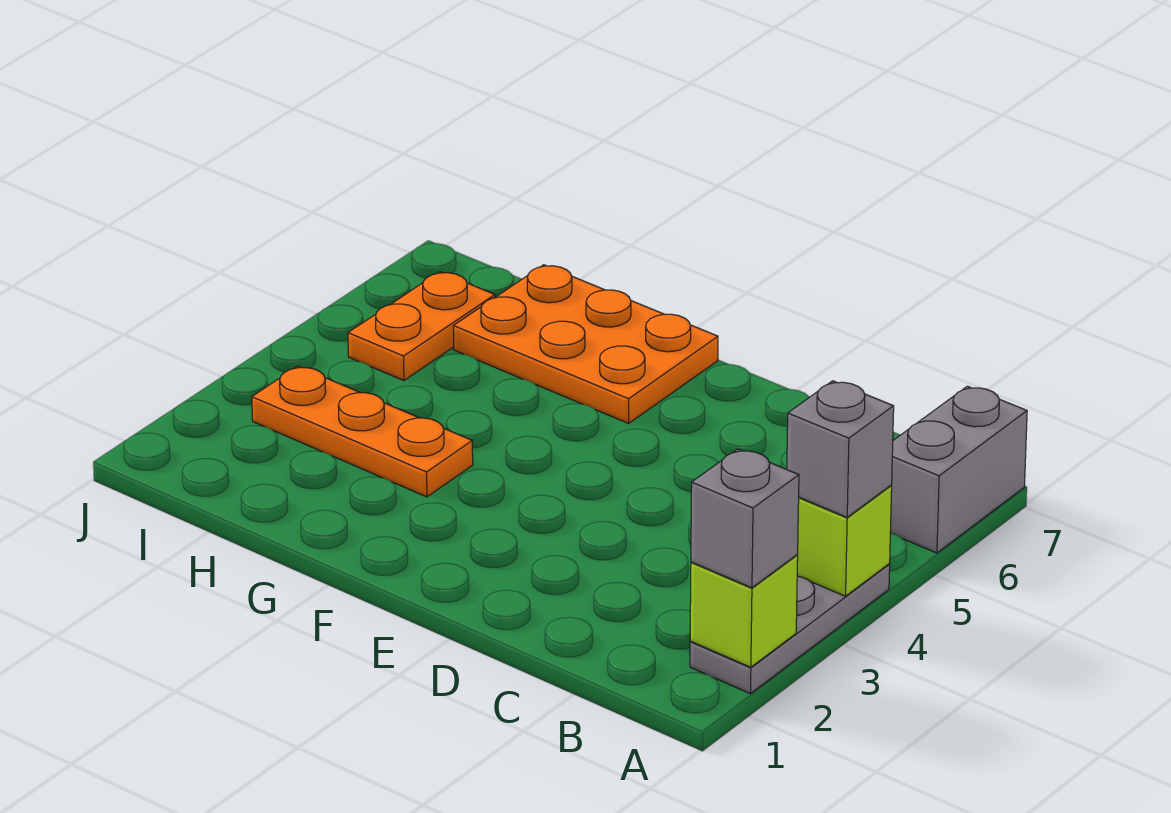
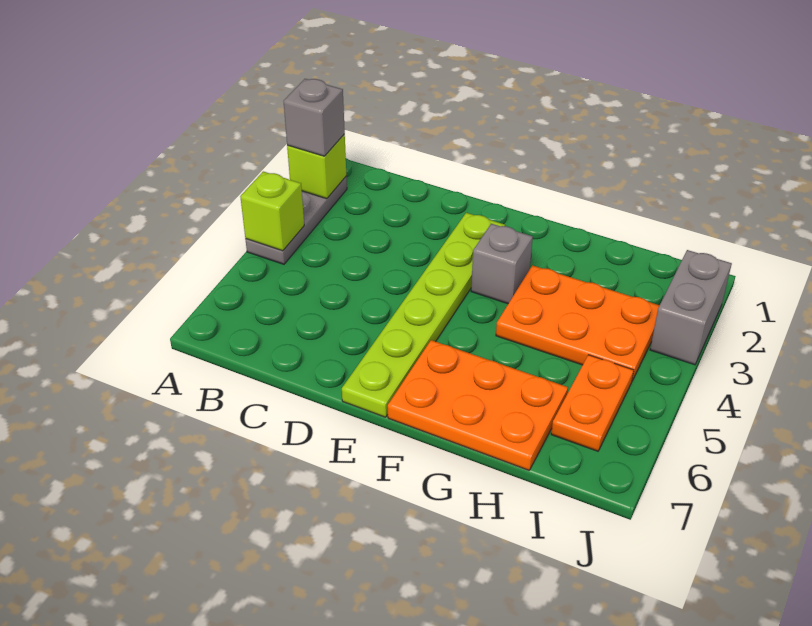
grey brick A4 level 3 -> grey brick F3 level 1
grey brick A6:A7 level 1 -> grey brick J2:J3 level 1
none -> lime plate E2:E7 level 1
orange plate G3:I3 level 1 -> orange plate G3:I4 level 1

